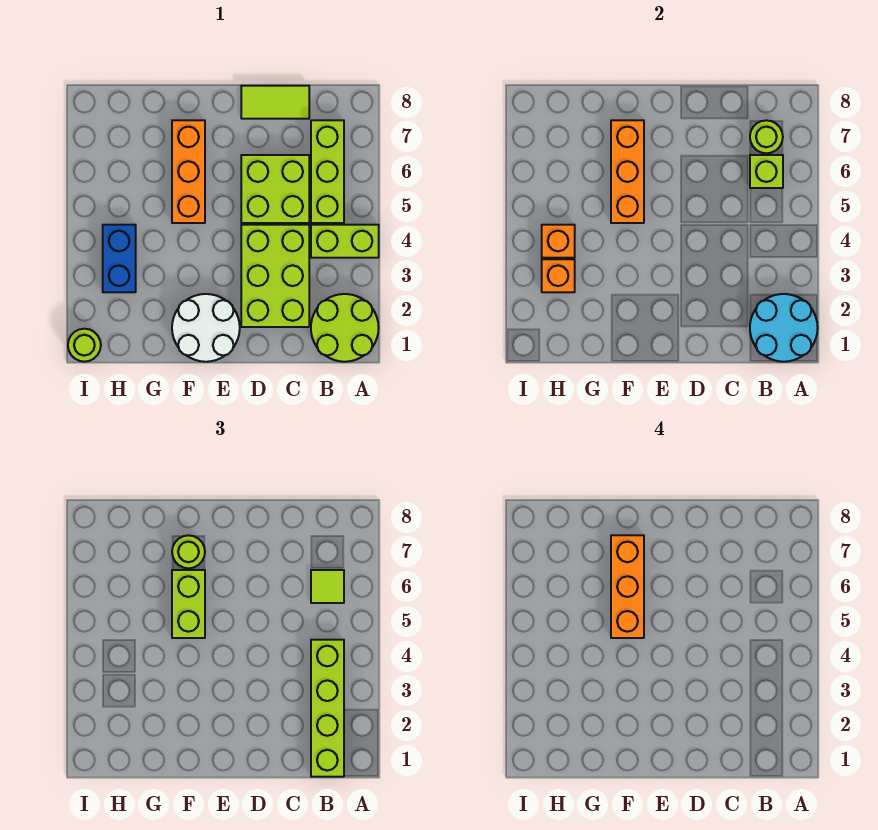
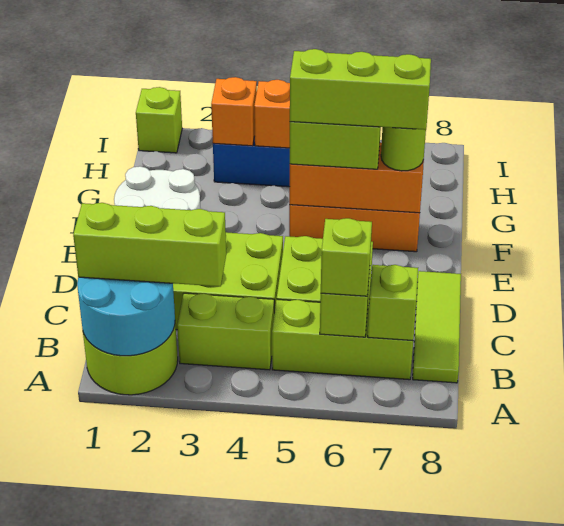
lime brick A4:B4 level 1 -> lime brick B3:B4 level 1
lime brick B1:B4 level 3 -> lime brick B1:B3 level 3
lime tile B6 level 3 -> lime brick B6 level 3
lime round brick B7 level 2 -> lime brick B7 level 2
lime tile C8:D8 level 1 -> lime tile B8:D8 level 1
orange brick F5:F7 level 4 -> lime brick F5:F7 level 4
lime round brick I1 level 1 -> lime brick I1 level 1

